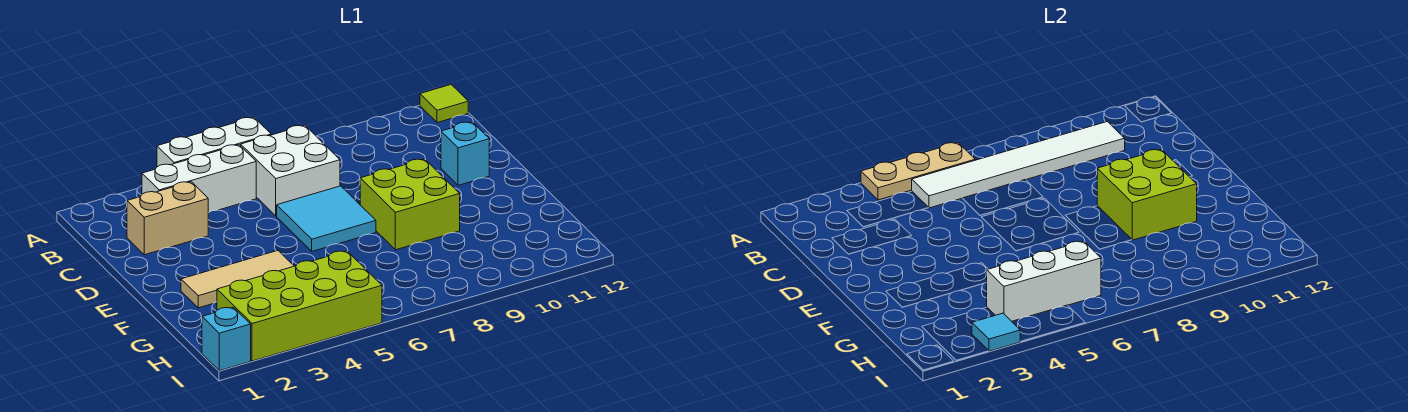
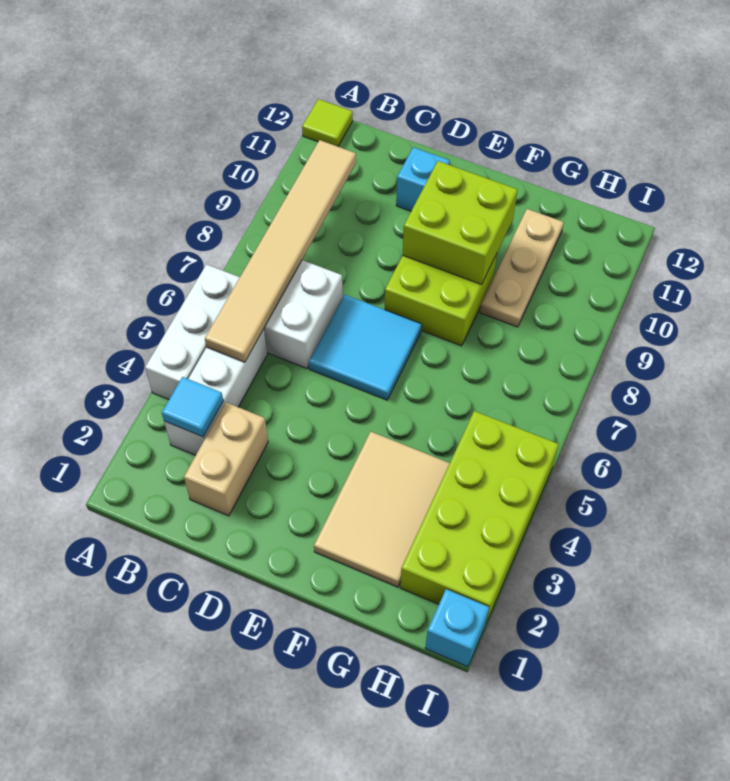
tan plate A4:A6 level 2 -> tan plate G9:G11 level 1
white tile B5:B10 level 2 -> tan tile B5:B10 level 2
tan tile F2:F4 level 1 -> tan tile F2:G4 level 1
white brick H4:H6 level 2 -> none
cyan tile I3 level 2 -> cyan tile B3 level 2

